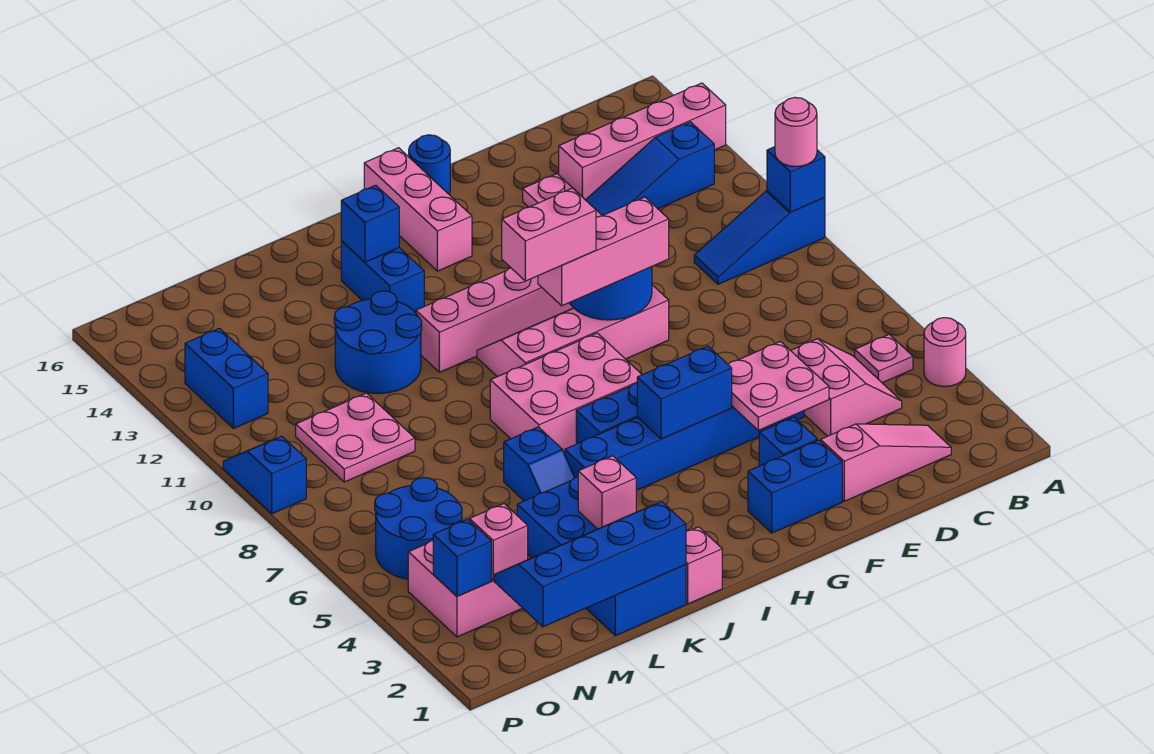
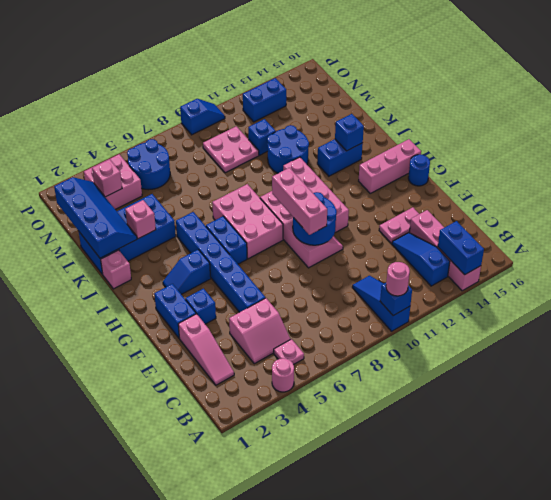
pink plate E4:F5 level 2 -> none
blue brick G5:H5 level 2 -> blue brick A14:B14 level 2
pink brick H9:I9 level 4 -> none
blue slope K5:K6 level 1 top 6 -> blue slope H3:H4 level 1 top 4
blue brick O3 level 2 -> blue brick M11 level 1

